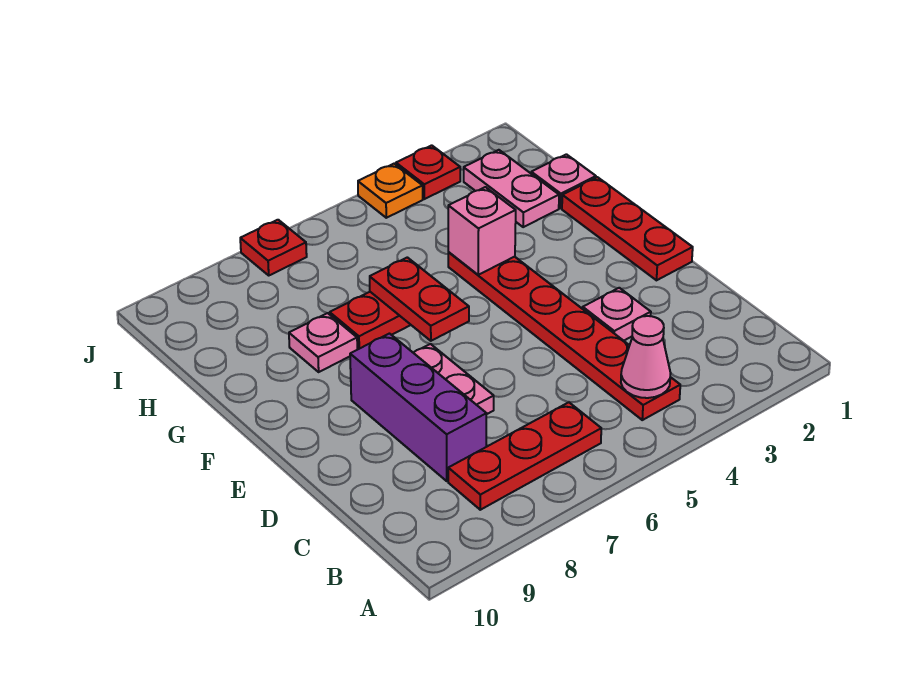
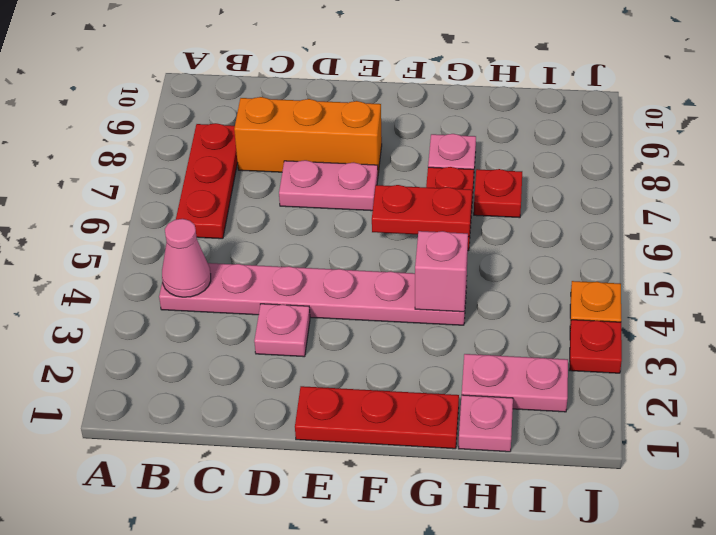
red plate B4:G4 level 1 -> pink plate B4:G4 level 1
purple brick C8:E8 level 1 -> orange brick C8:E8 level 1
red plate J7 level 1 -> red plate H7 level 1

